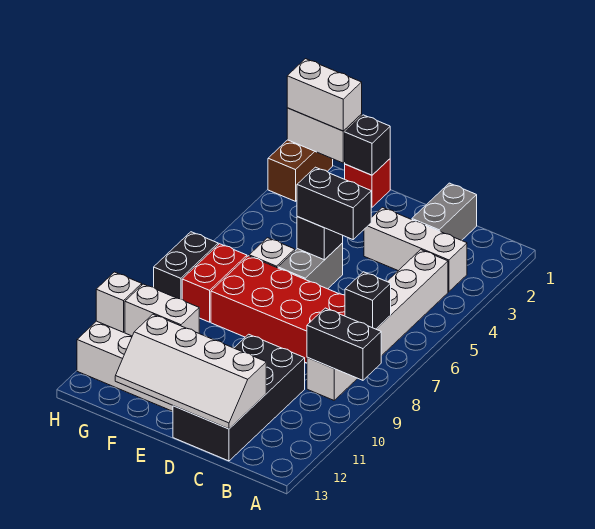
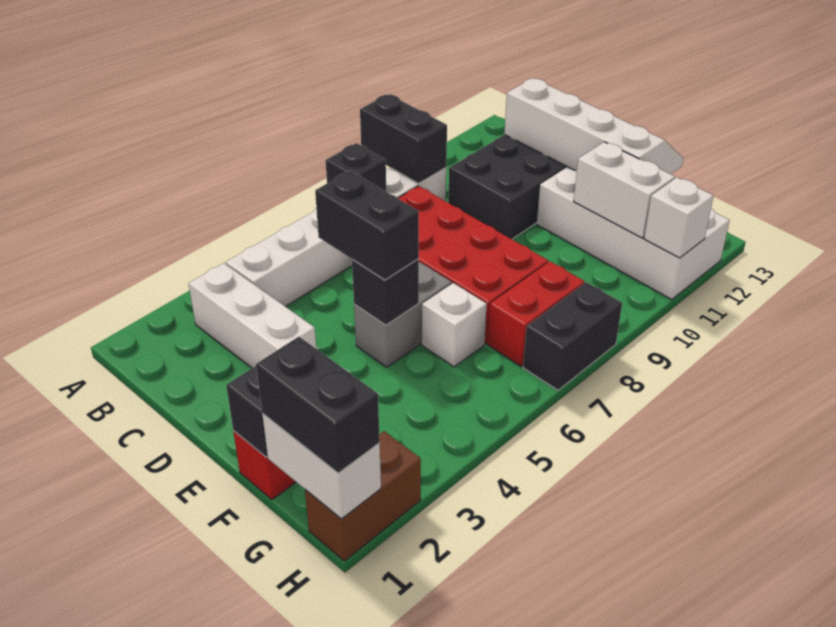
grey brick C1:C2 level 1 -> none
white brick G1:H1 level 3 -> black brick G1:H1 level 3

